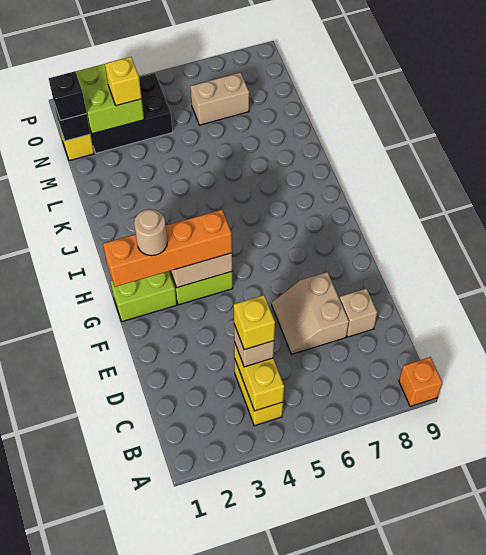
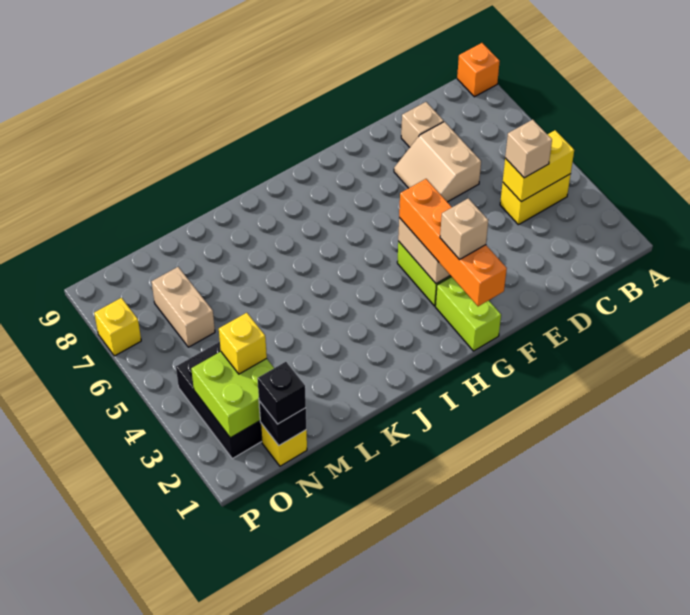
yellow brick C4 level 4 -> yellow brick P7 level 1
tan slope D6:E7 level 1 top 7 -> tan slope D6:E7 level 1 top D
tan round brick G2 level 4 -> tan brick G2 level 4

